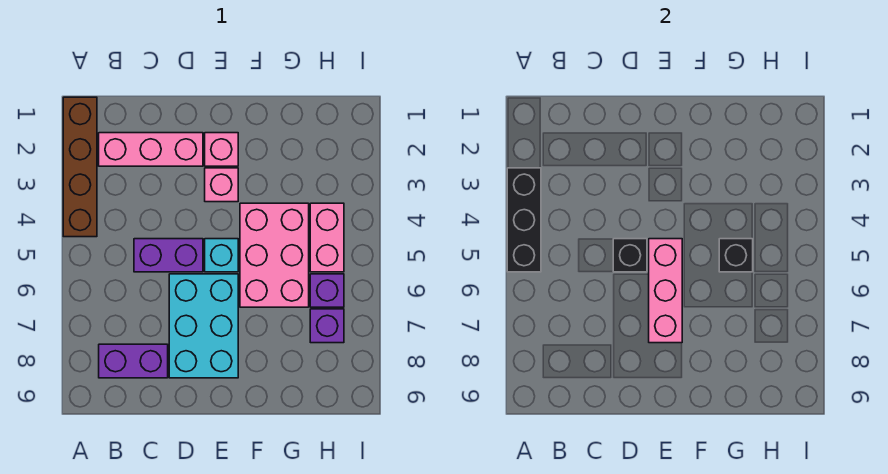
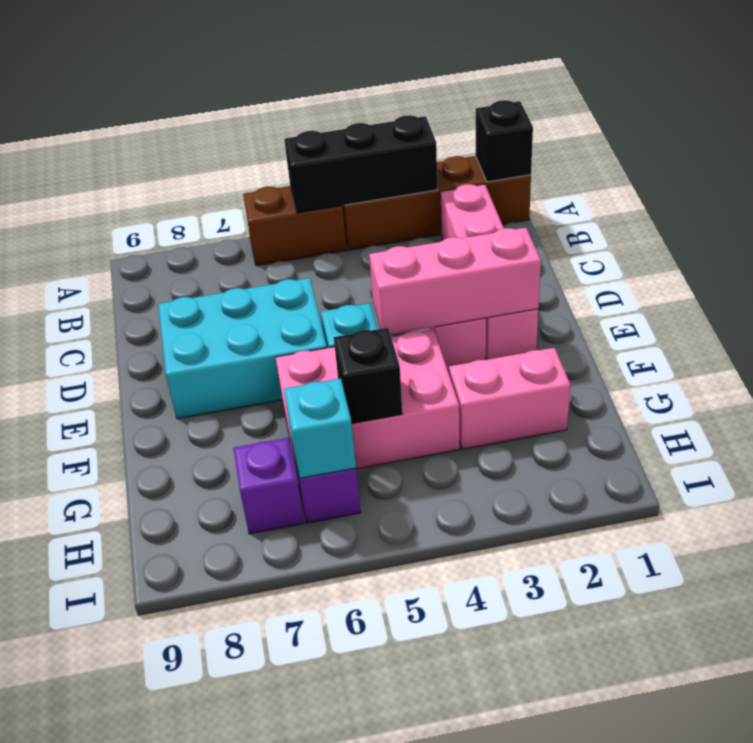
none -> brown brick A5:A6 level 1
purple brick B8:C8 level 1 -> none
purple brick C5:D5 level 1 -> none
black brick D5 level 2 -> black brick A1 level 2
pink brick E5:E7 level 2 -> pink brick E2:E4 level 2
pink brick H4:H5 level 1 -> pink brick G2:G3 level 1
none -> cyan brick H6 level 2

